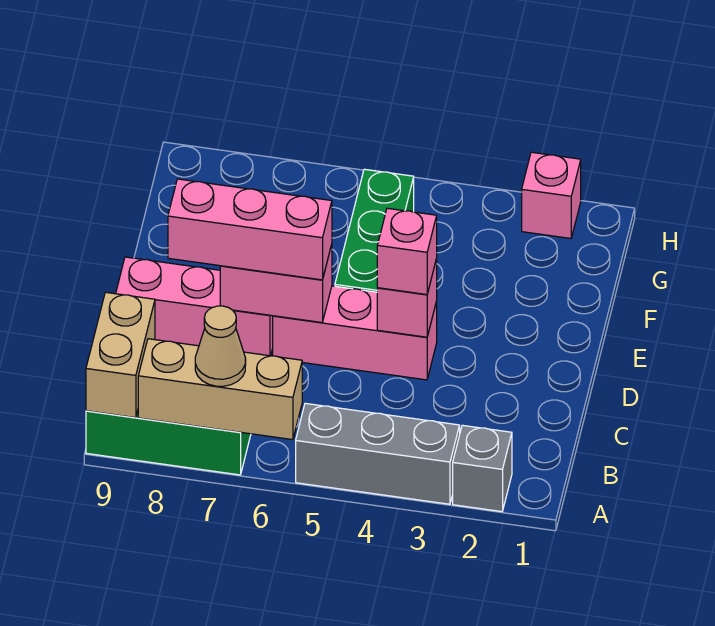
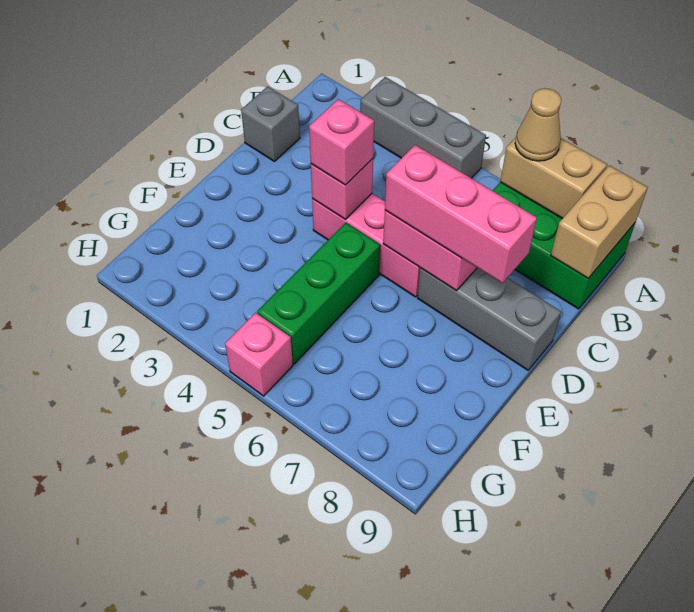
grey brick A2 level 1 -> grey brick C1 level 1
tan brick A6:A8 level 2 -> tan brick A7:A8 level 2
pink brick D7:D9 level 1 -> grey brick D7:D9 level 1
pink brick H2 level 1 -> pink brick H5 level 1

